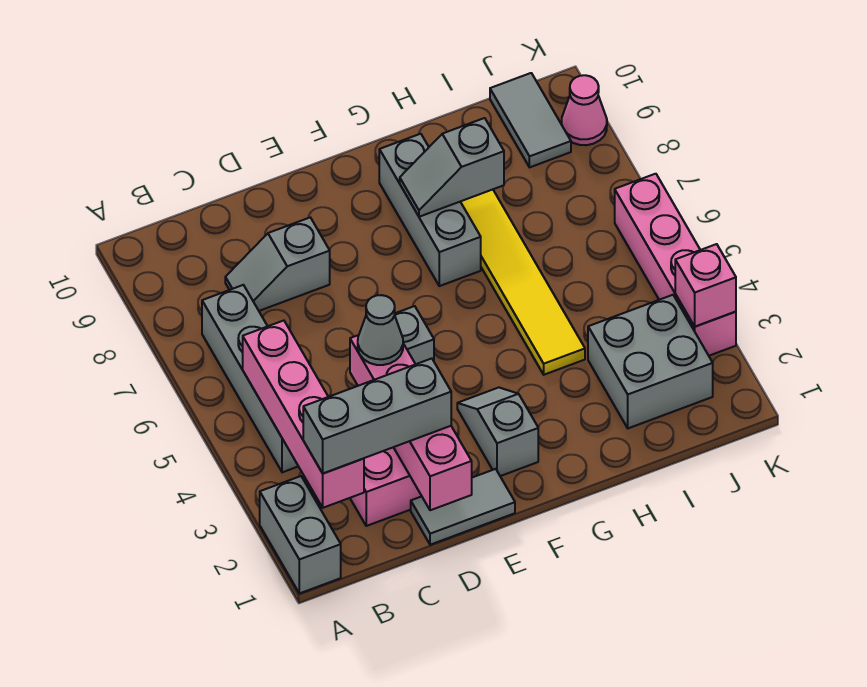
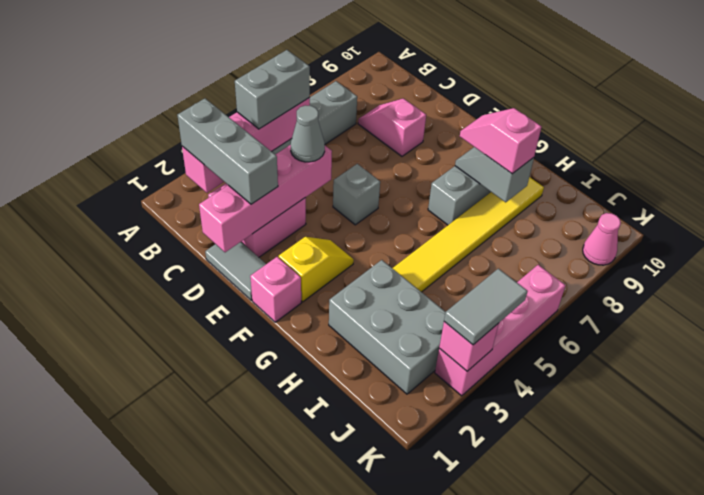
grey brick A1:A2 level 1 -> grey brick B4:B5 level 3
grey slope C8:D8 level 1 top D -> pink slope C8:D8 level 1 top D
none -> pink brick F1 level 1
grey slope F2:F3 level 1 top 2 -> yellow slope F2:F3 level 1 top 2
none -> pink slope G8:H8 level 3 top H
grey brick I2:J3 level 1 -> grey brick H2:J3 level 1
grey tile J9:J10 level 1 -> grey tile K3:K4 level 3

